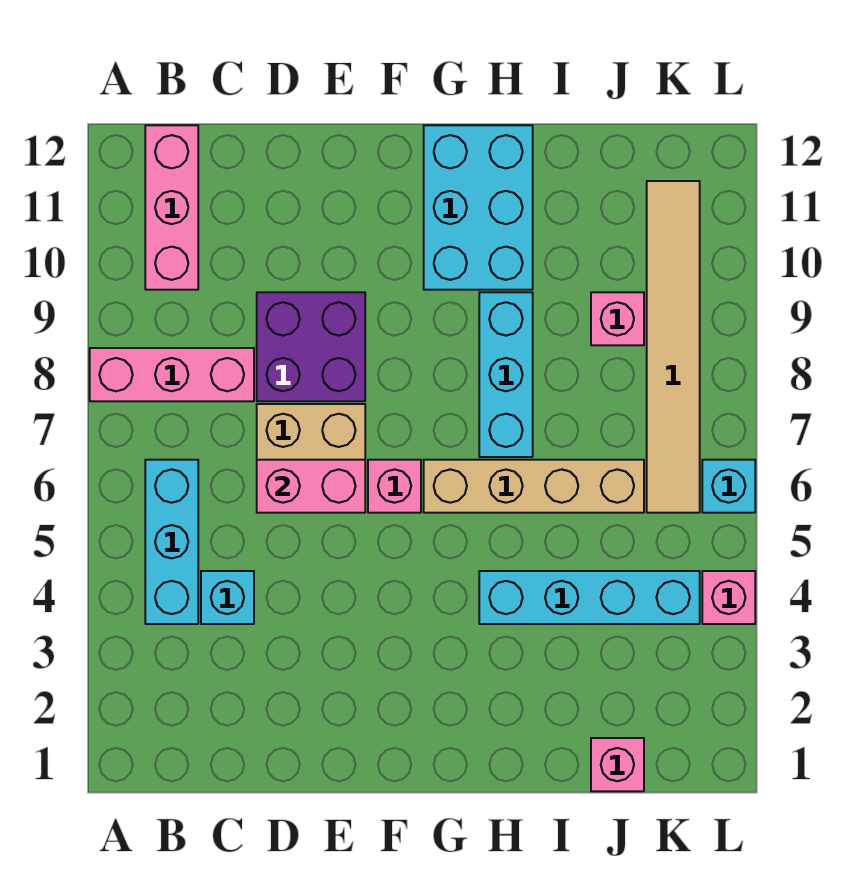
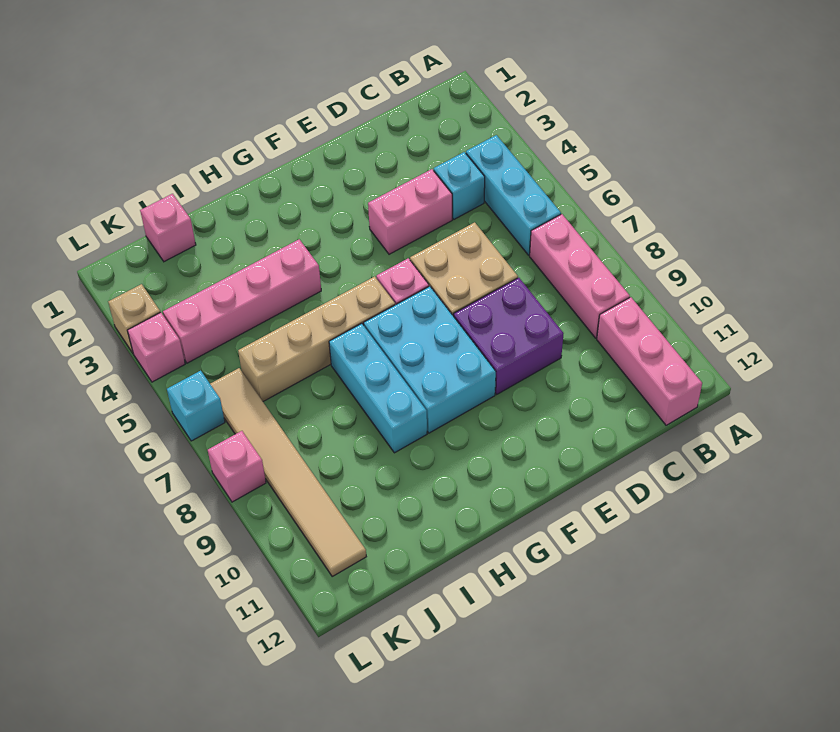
pink brick A8:C8 level 1 -> pink brick B7:B9 level 1
pink brick D6:E6 level 2 -> pink brick D4:E4 level 1
cyan brick G10:H12 level 1 -> cyan brick F7:G9 level 1
cyan brick H4:K4 level 1 -> pink brick H4:K4 level 1
pink brick J9 level 1 -> pink brick L8 level 1
none -> tan brick L3 level 1

